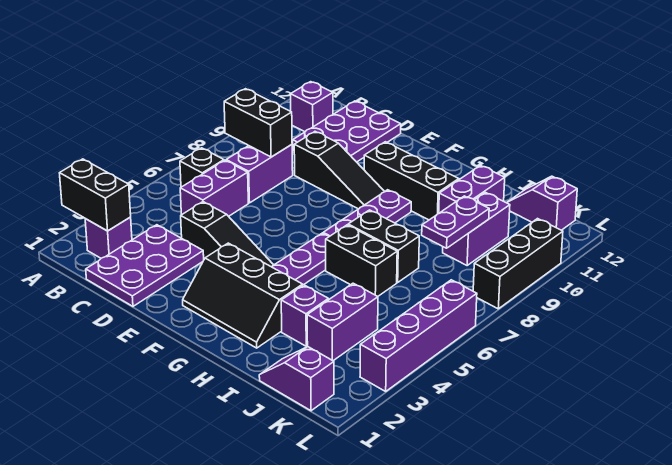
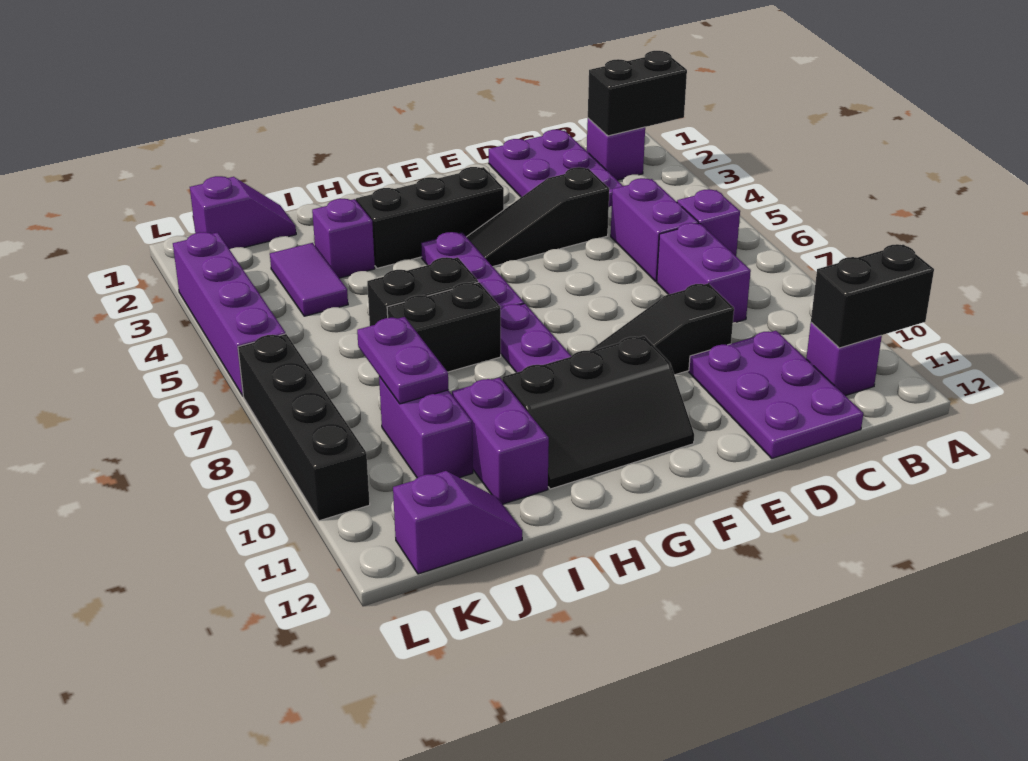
black brick B6 level 1 -> purple brick B6 level 1
black brick B8:C8 level 2 -> black brick A11:B11 level 2
purple brick J3:J4 level 1 -> purple tile J3:J4 level 1
black brick L8:L10 level 1 -> black brick L7:L10 level 1

